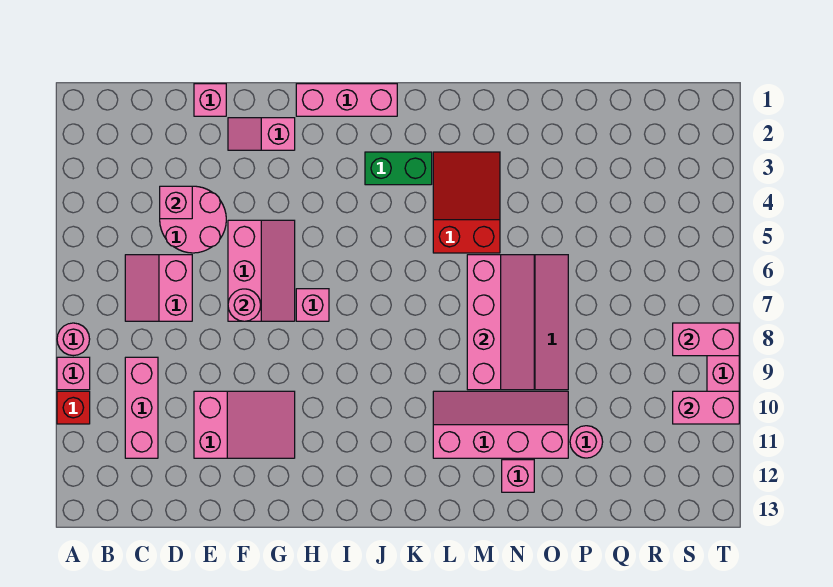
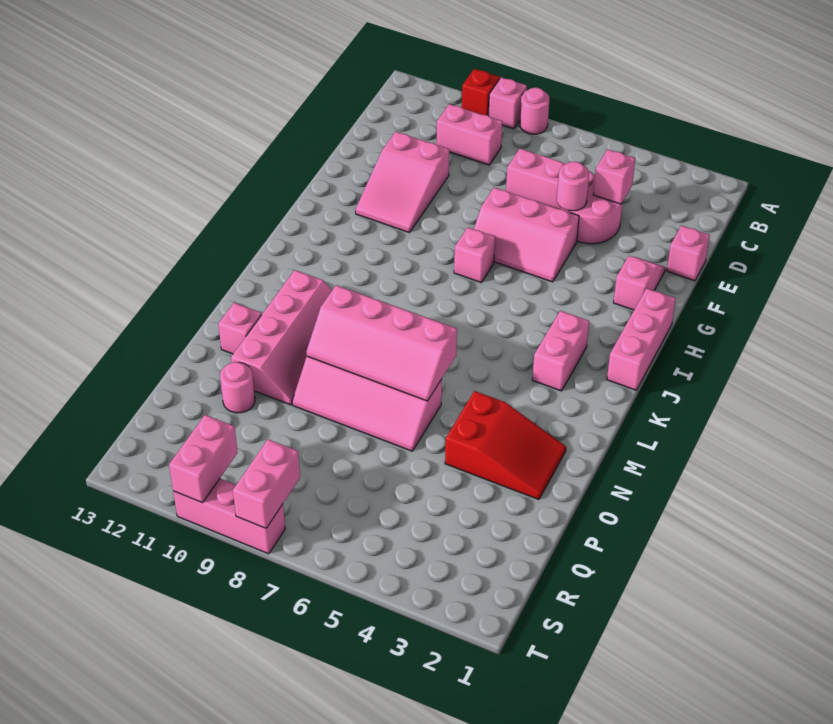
pink brick C9:C11 level 1 -> pink brick C9:C10 level 1
pink round brick F7 level 2 -> pink round brick E5 level 2
green brick J3:K3 level 1 -> pink brick J3:K3 level 1
red slope L3:M5 level 1 top 5 -> red slope N2:O4 level 1 top 4

